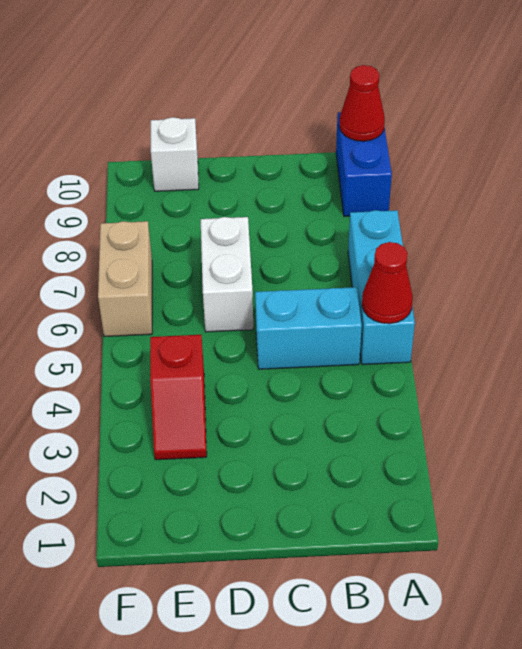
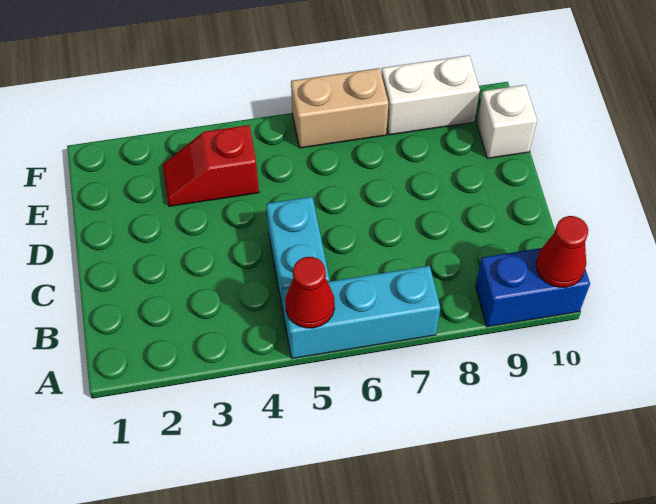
white brick D6:D7 level 1 -> white brick F8:F9 level 1

